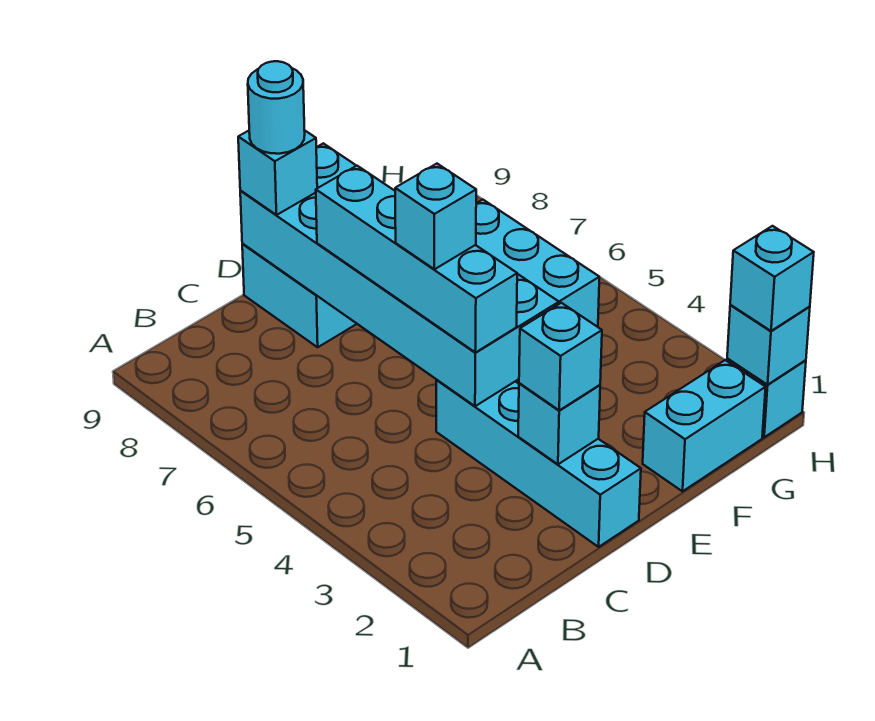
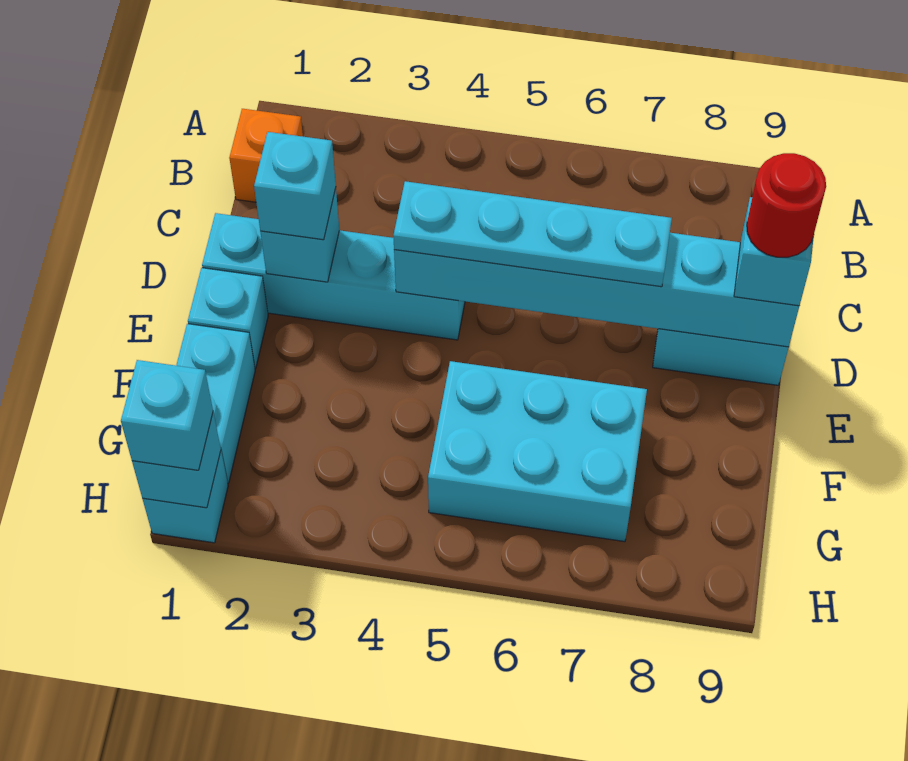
none -> orange brick B1 level 1
cyan brick D4:E9 level 2 -> cyan brick D4:D9 level 2
cyan brick D4:D7 level 3 -> cyan plate D4:D7 level 3
cyan brick D5 level 4 -> cyan brick E1 level 1
cyan round brick D9 level 4 -> red round brick D9 level 4

